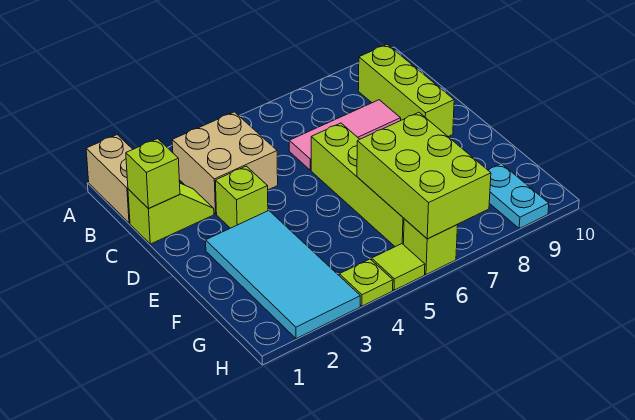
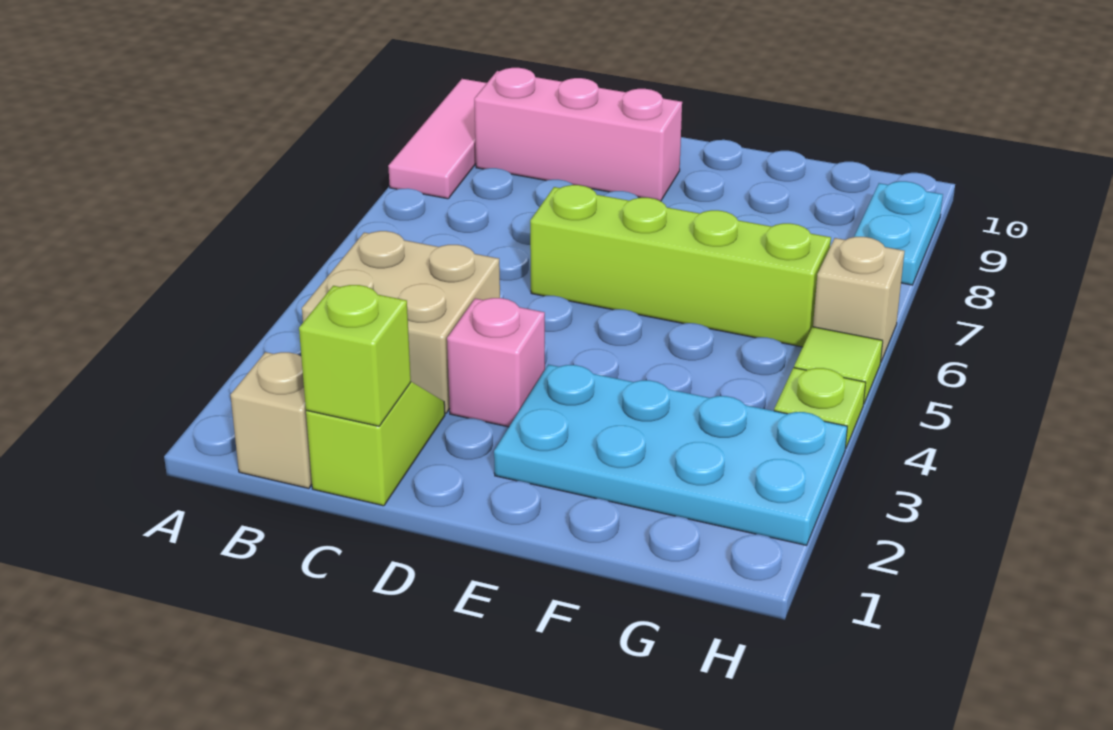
tan brick A1:B1 level 1 -> tan brick B1 level 1
lime brick B9:D9 level 1 -> pink brick B9:D9 level 1
pink tile C6:C8 level 1 -> pink tile A8:A10 level 1
lime brick D3 level 1 -> pink brick D3 level 1
cyan tile E2:H3 level 1 -> cyan plate E2:H3 level 1
lime brick F6:H7 level 2 -> none
cyan plate G9:H9 level 1 -> cyan plate H8:H9 level 1
lime brick H6 level 1 -> tan brick H6 level 1

